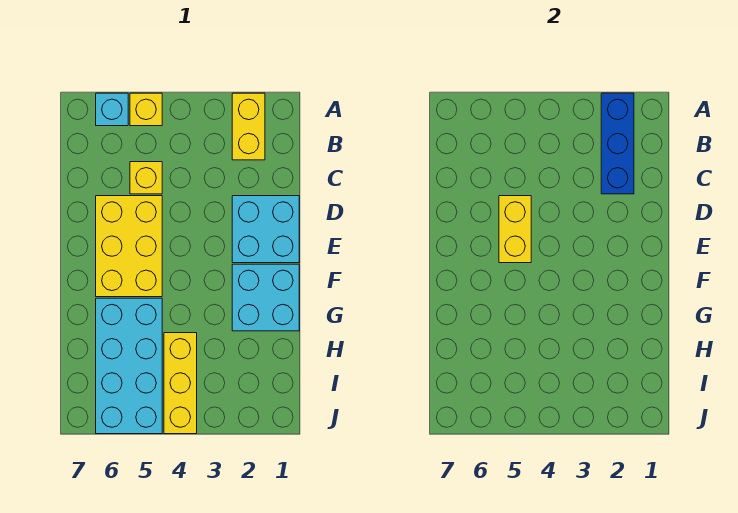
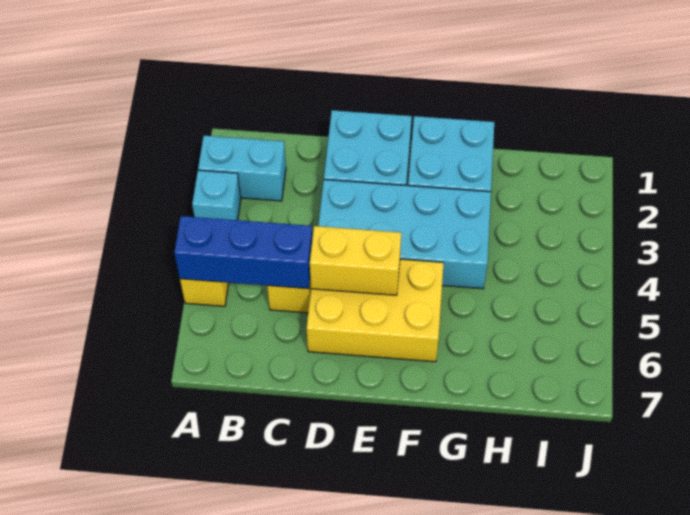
yellow brick A2:B2 level 1 -> cyan brick A2:B2 level 1
blue brick A2:C2 level 2 -> blue brick A5:C5 level 2
cyan brick A6 level 1 -> cyan brick A3 level 1
cyan brick G5:J6 level 1 -> cyan brick D3:G4 level 1
yellow brick H4:J4 level 1 -> none

